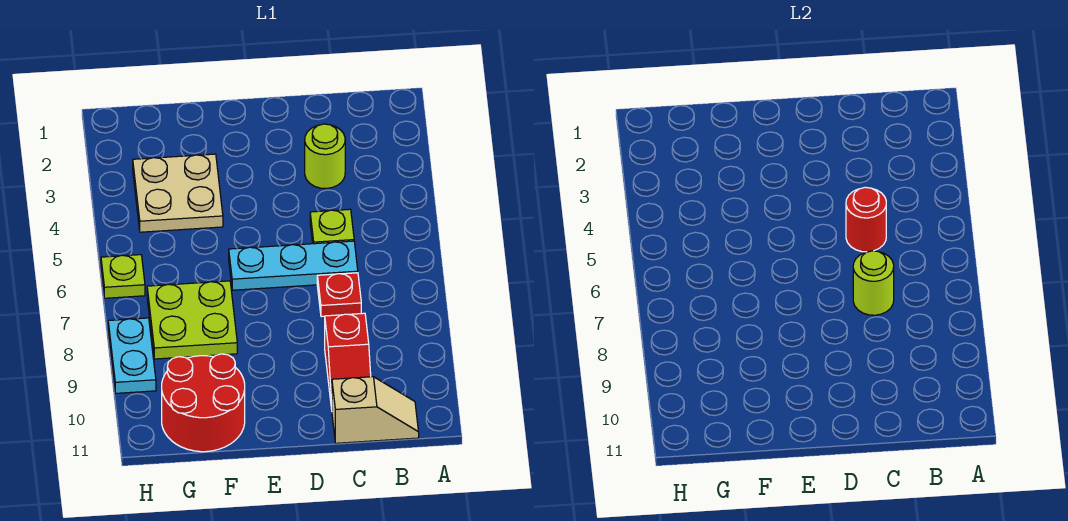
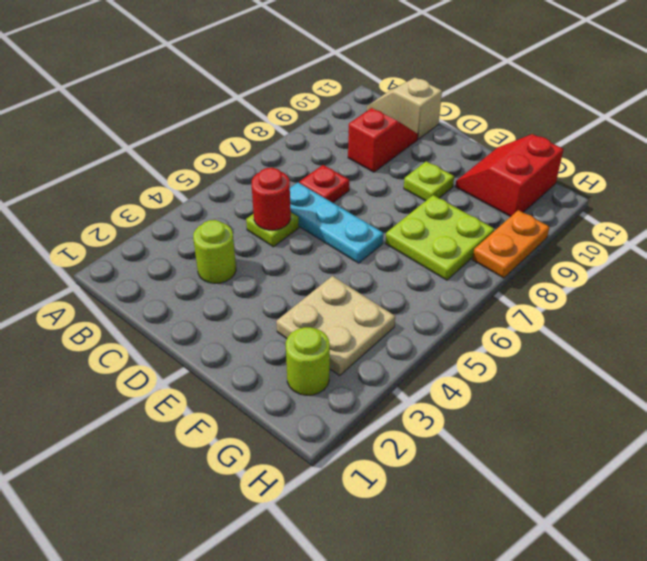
lime round brick C7 level 2 -> lime round brick G2 level 1
red round brick F10:G11 level 1 -> red slope F10:G11 level 1 top G
lime plate H6 level 1 -> lime plate E9 level 1
cyan plate H8:H9 level 1 -> orange plate H8:H9 level 1

